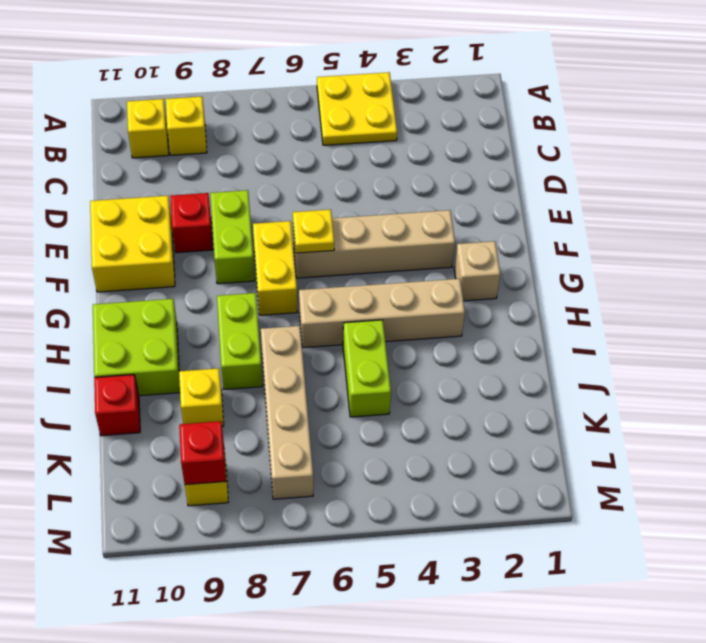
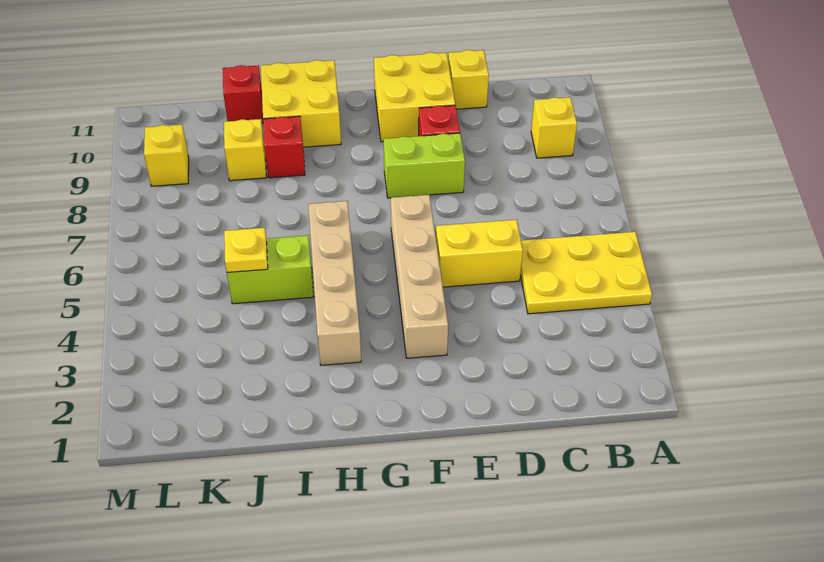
yellow plate A4:B5 level 1 -> yellow plate A4:C5 level 1
yellow brick B10 level 1 -> yellow brick D11 level 1
yellow plate F6 level 2 -> yellow plate J5 level 2
yellow brick F7:G7 level 1 -> yellow brick D5:E5 level 1
tan brick G2 level 1 -> none
lime brick H8:I8 level 1 -> none
lime brick H10:I11 level 1 -> yellow brick H10:I11 level 1
tan brick I7:L7 level 1 -> none
red brick L9 level 2 -> red brick I9 level 1

